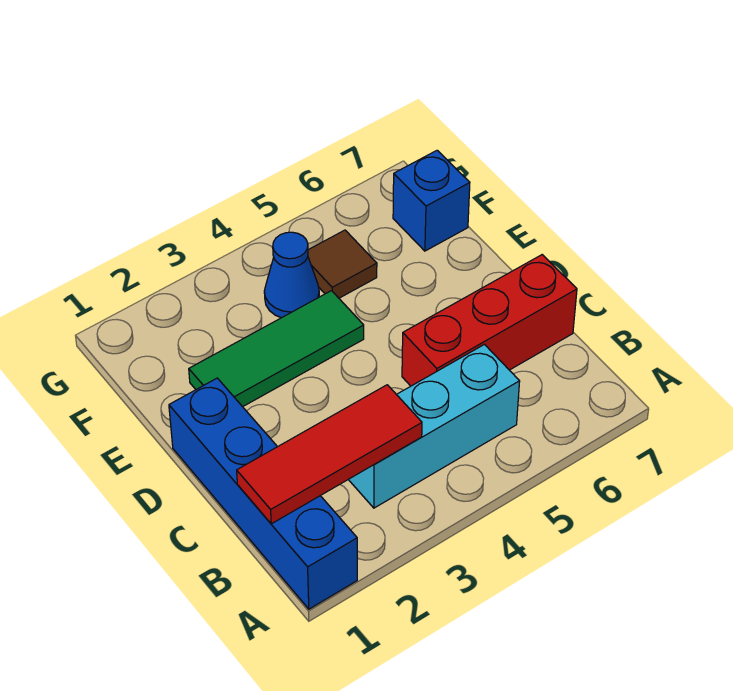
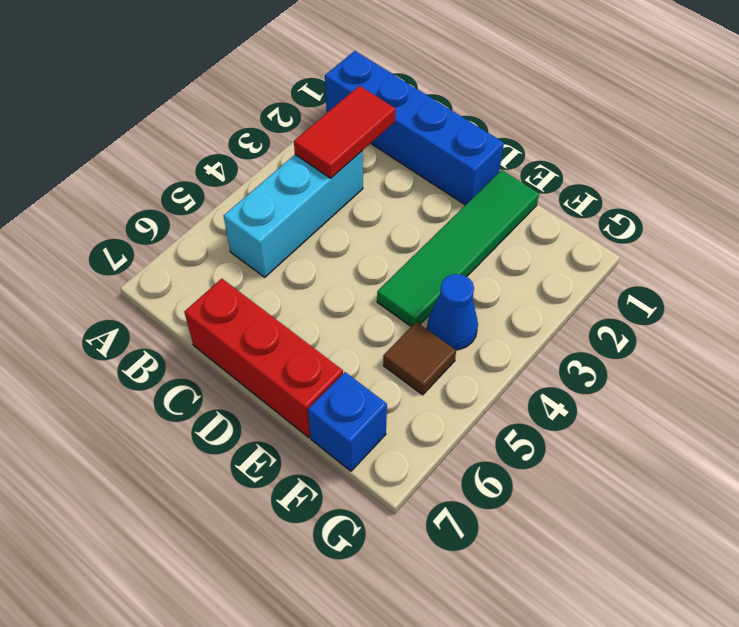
red tile B1:B3 level 2 -> red tile B2:B3 level 2
red brick C5:C7 level 1 -> red brick C7:E7 level 1
green tile E2:E4 level 1 -> green tile E1:E4 level 1

